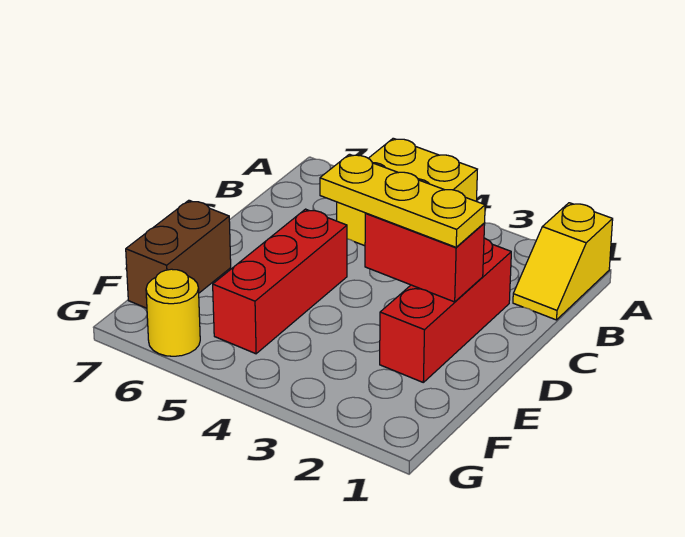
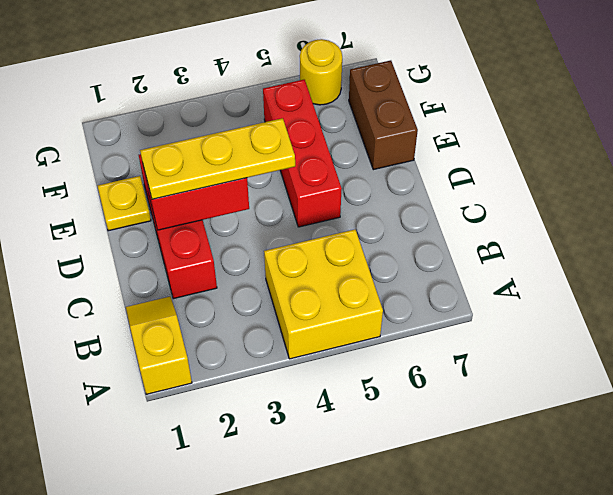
none -> yellow plate E1 level 1

